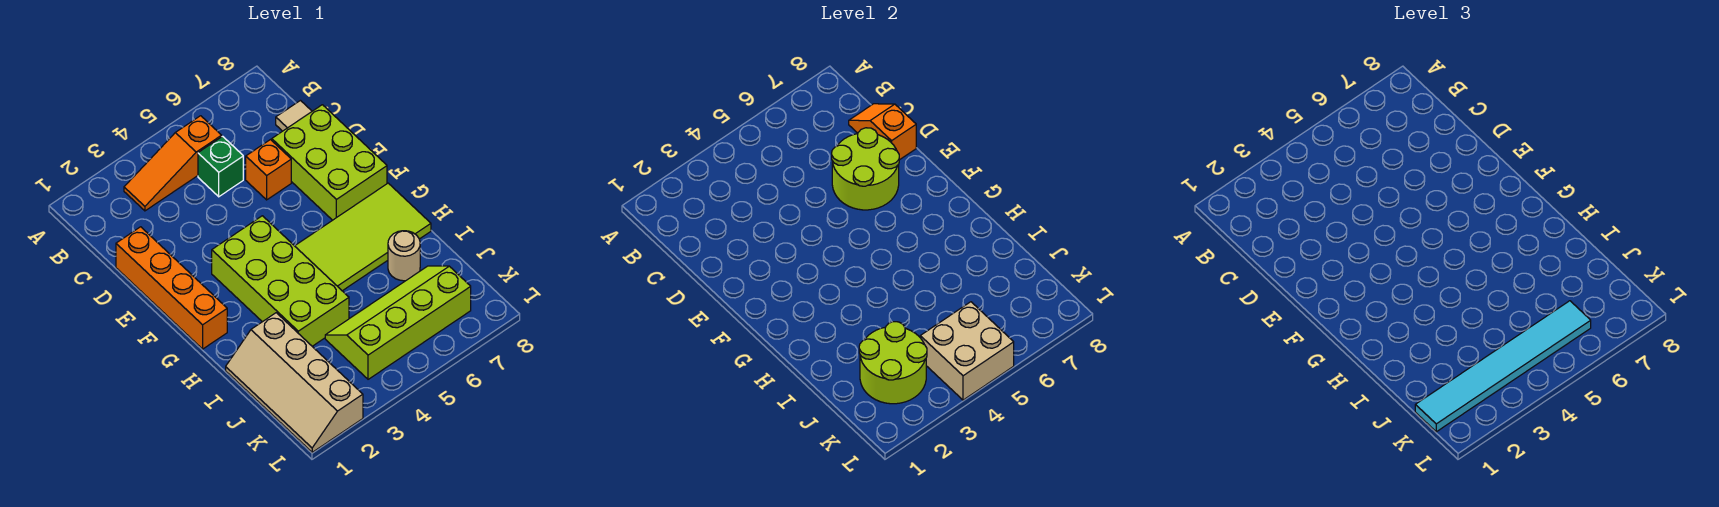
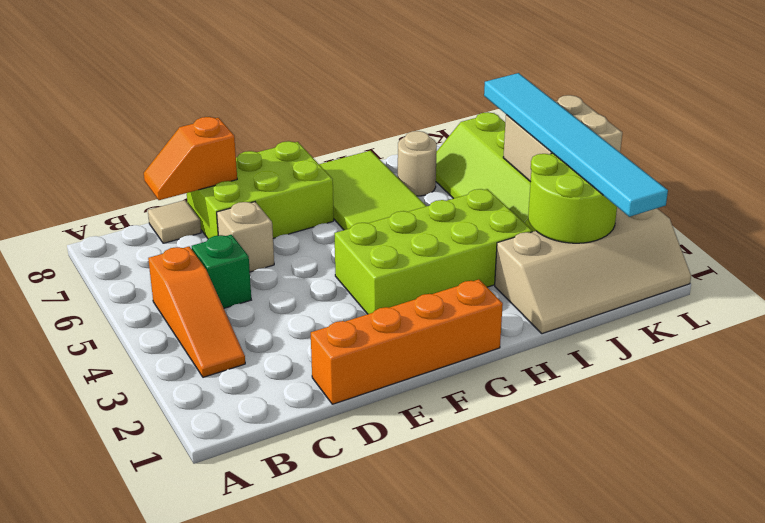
orange brick D6 level 1 -> tan brick D6 level 1
lime round brick D6:E7 level 2 -> none

